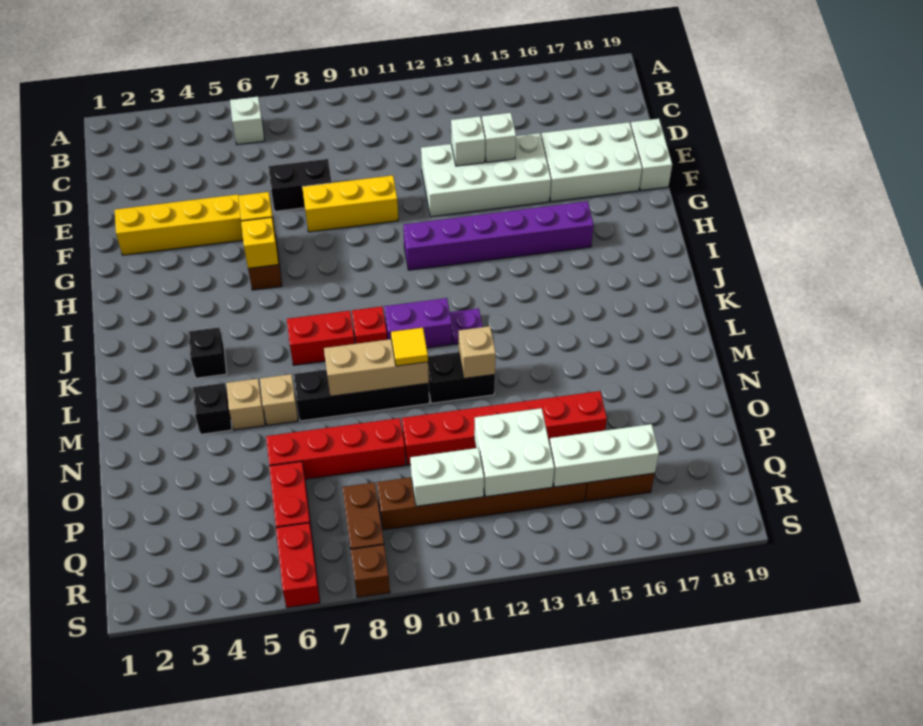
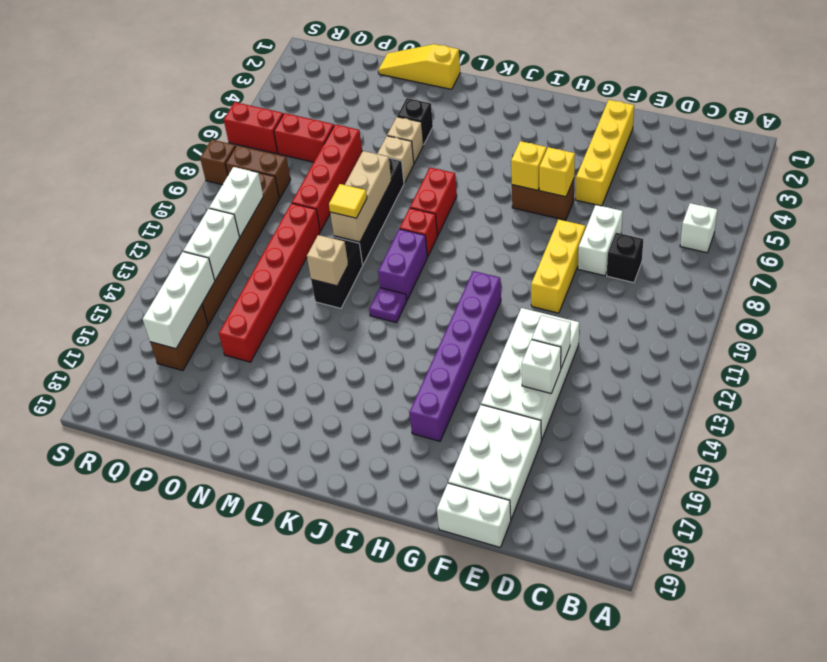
black brick E7:E8 level 1 -> white brick E7:E8 level 1
black brick K4 level 1 -> black brick D8 level 1
none -> yellow slope M1:O1 level 1 top M
white brick P12:Q13 level 2 -> white brick Q12:Q13 level 2

